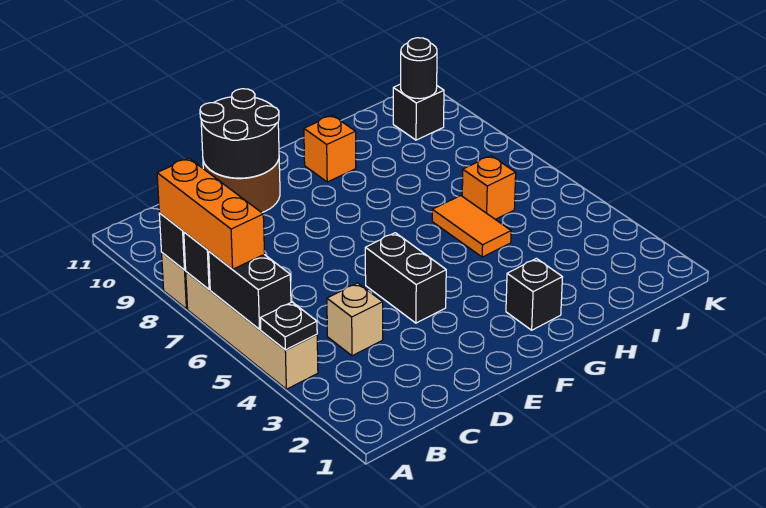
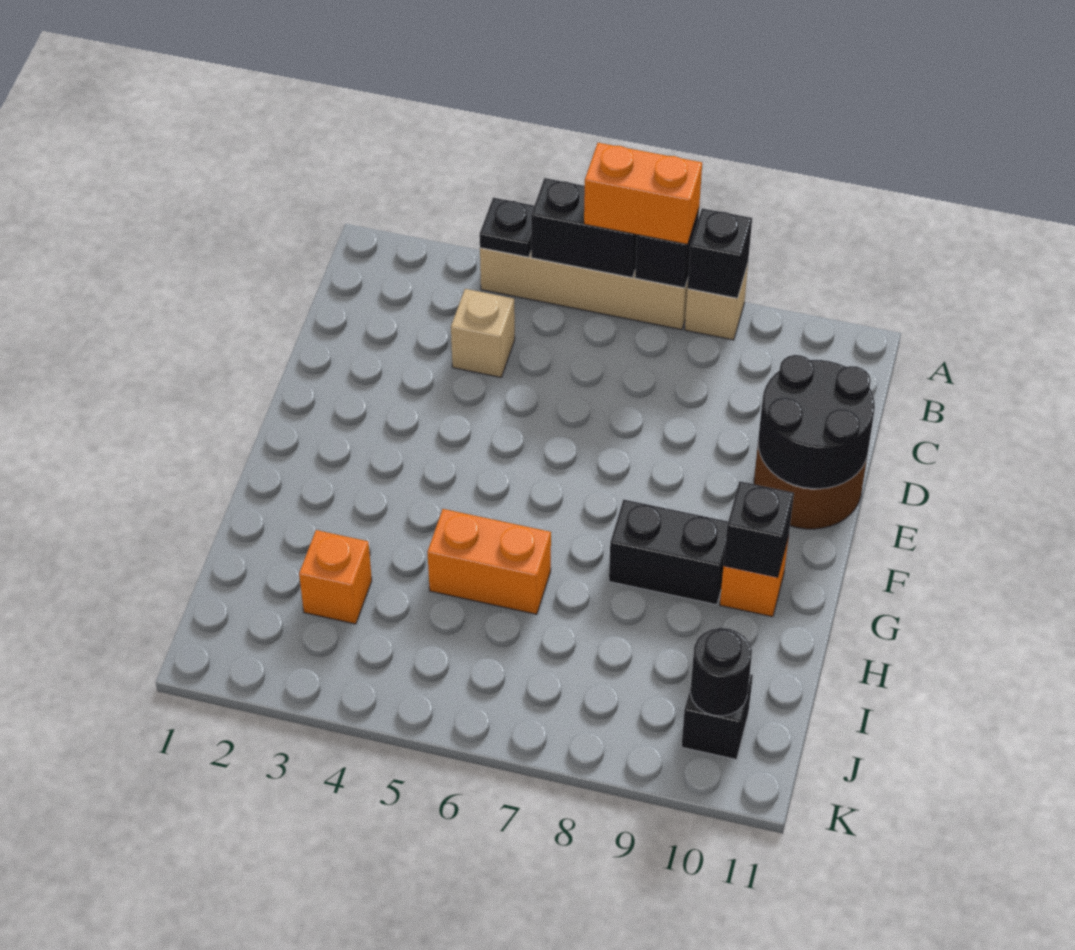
orange brick A6:A8 level 3 -> orange brick A6:A7 level 3
black brick E4:E5 level 1 -> black brick G8:G9 level 1
black brick G2 level 1 -> black brick G10 level 2
orange tile H5:H6 level 1 -> orange brick H5:H6 level 1
orange brick I6 level 1 -> orange brick I3 level 1

